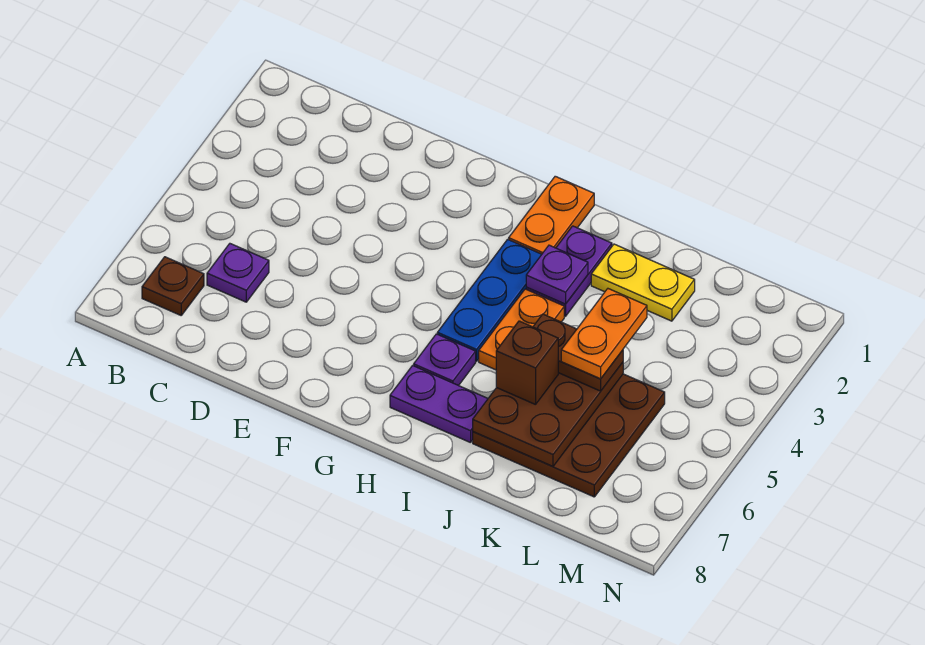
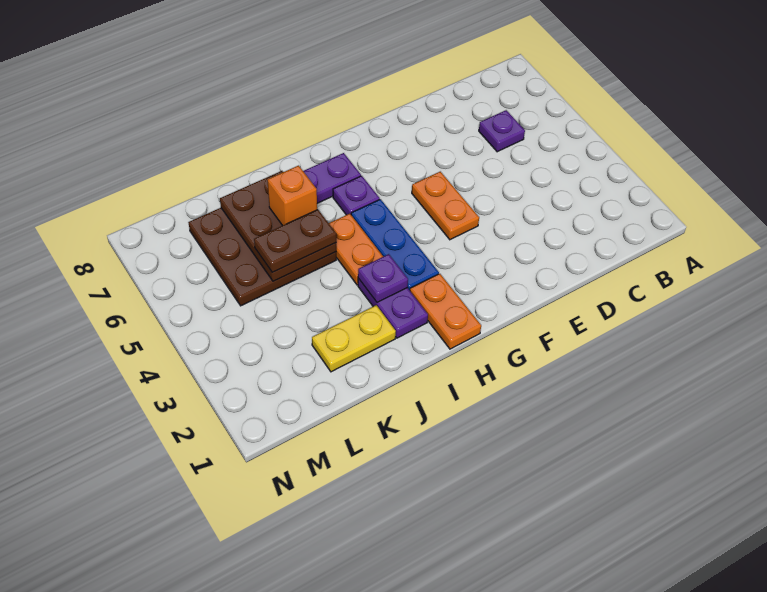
brown plate B7 level 1 -> none
brown brick J6 level 3 -> orange brick J6 level 3
orange plate K4:K5 level 4 -> orange plate F4:F5 level 1

